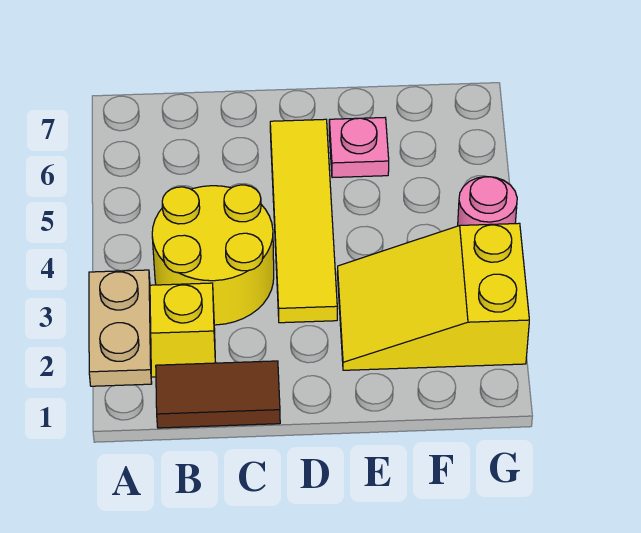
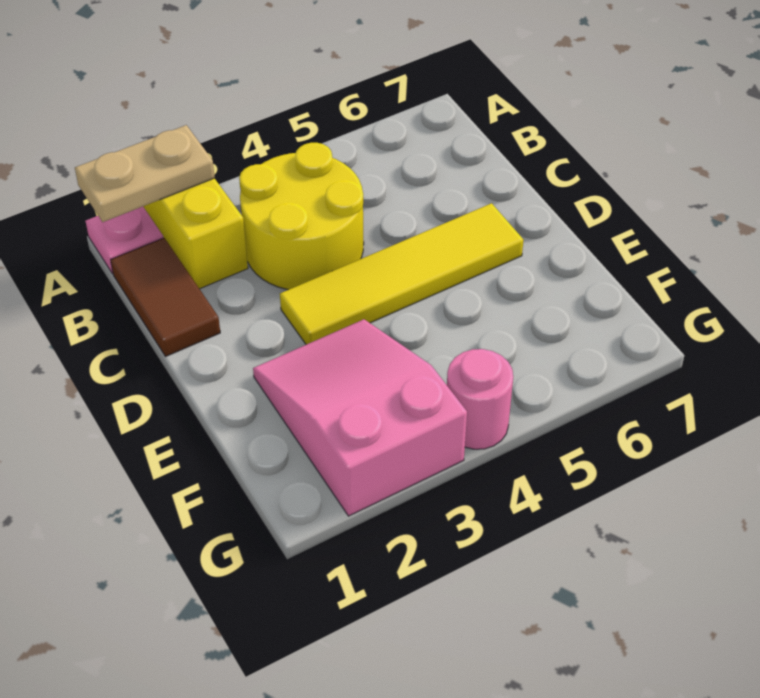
yellow slope E2:G3 level 1 top G -> pink slope E2:G3 level 1 top G
pink plate E6 level 1 -> pink plate A1 level 1

